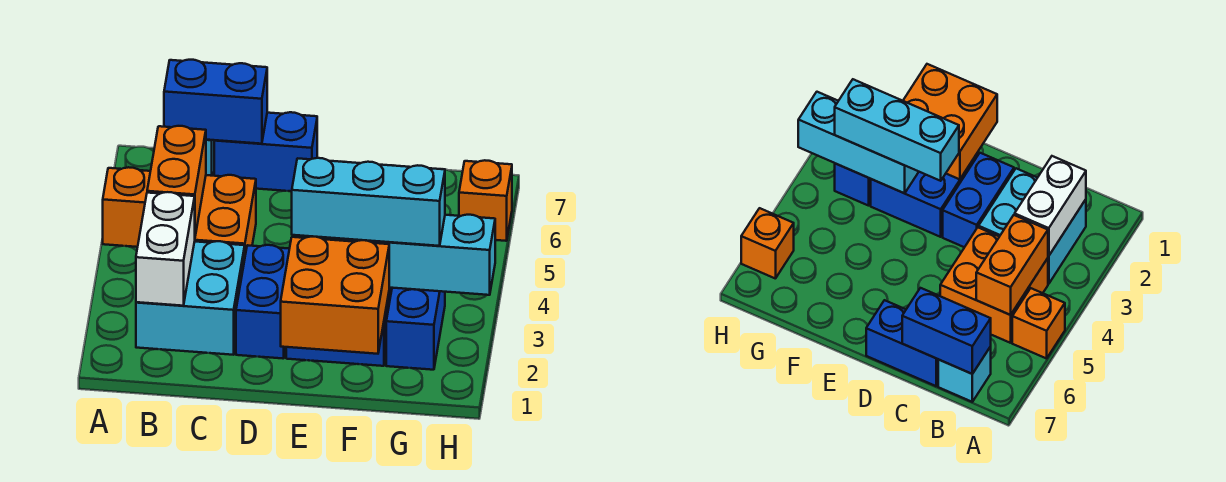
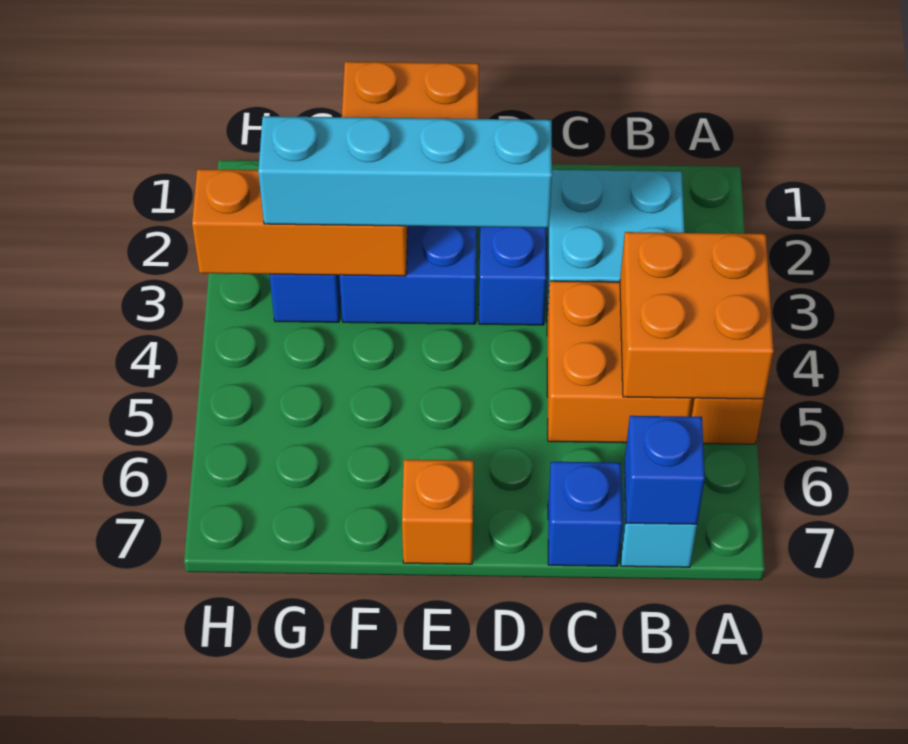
white brick B2:B3 level 2 -> none
orange brick B4:B5 level 2 -> orange brick A4:B5 level 2
blue brick B7:C7 level 2 -> blue brick B7 level 2
blue brick C7:D7 level 1 -> blue brick C7 level 1
cyan brick E3:G3 level 3 -> cyan brick D3:G3 level 3
cyan brick F3:H3 level 2 -> orange brick F3:H3 level 2
orange brick H6 level 1 -> orange brick E7 level 1

